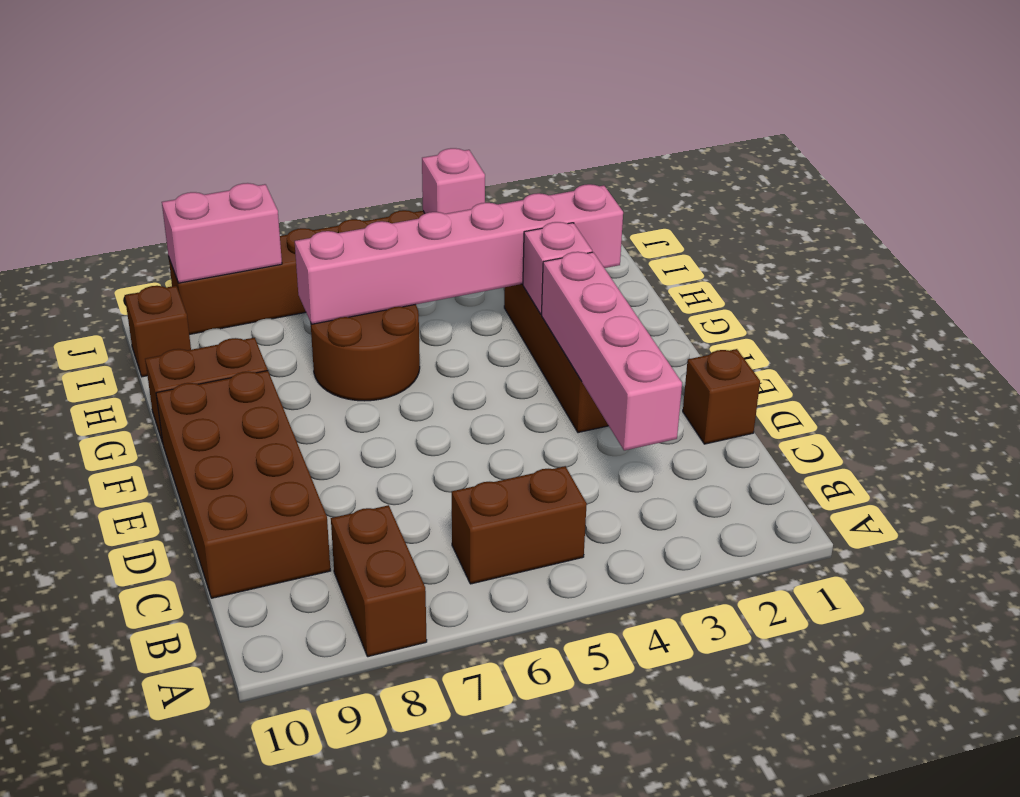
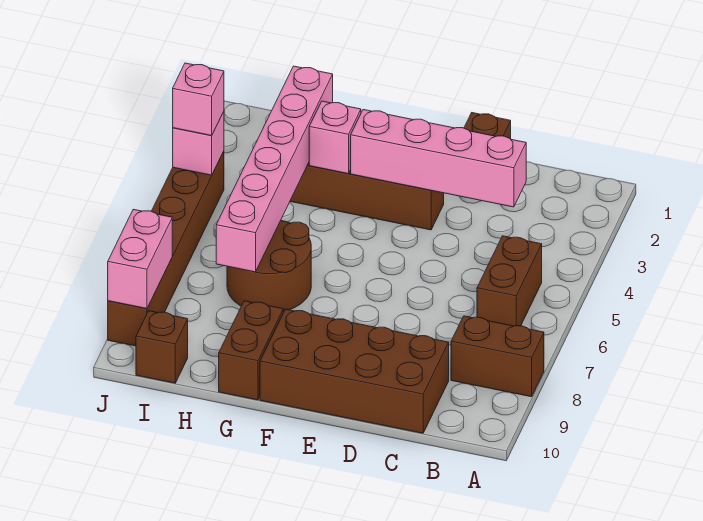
none -> pink brick J4 level 3

